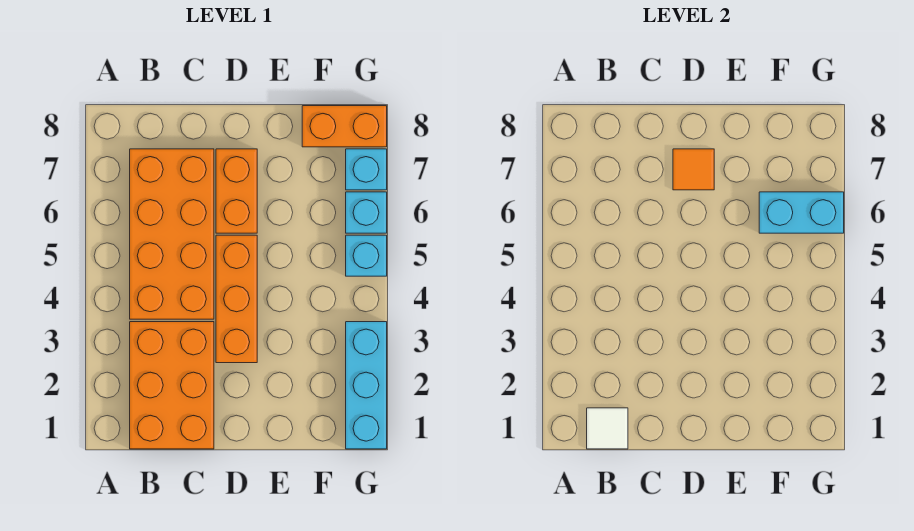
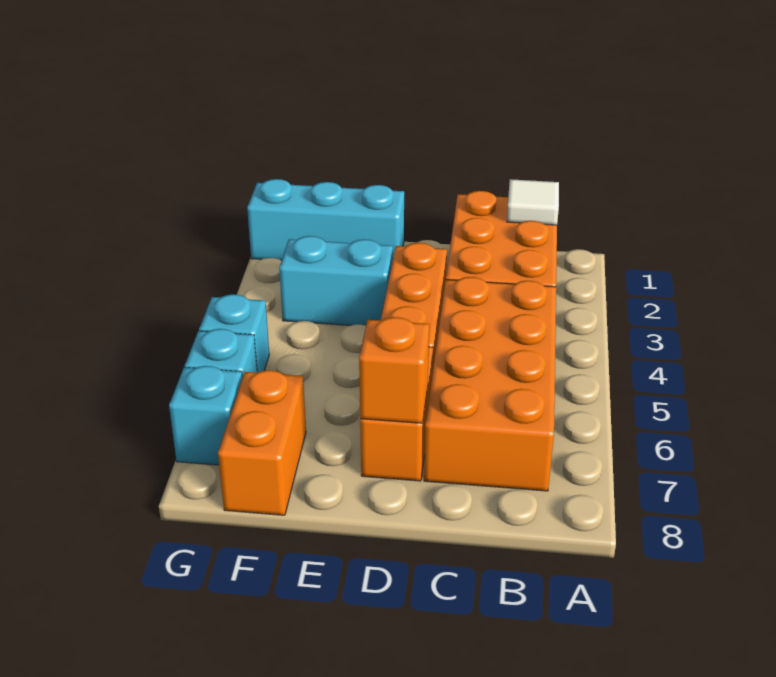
orange tile D7 level 2 -> orange brick D7 level 2
cyan brick F6:G6 level 2 -> cyan brick E3:F3 level 1
orange brick F8:G8 level 1 -> orange brick F7:F8 level 1
cyan brick G1:G3 level 1 -> cyan brick E1:G1 level 1

